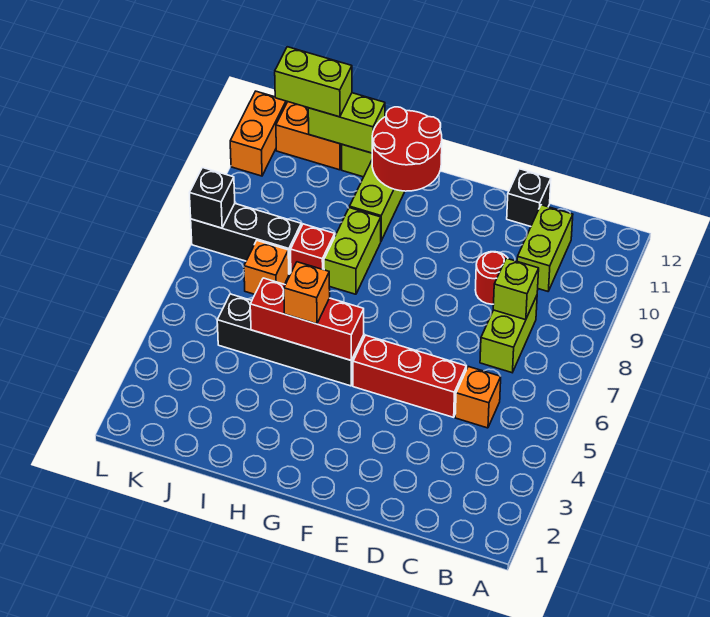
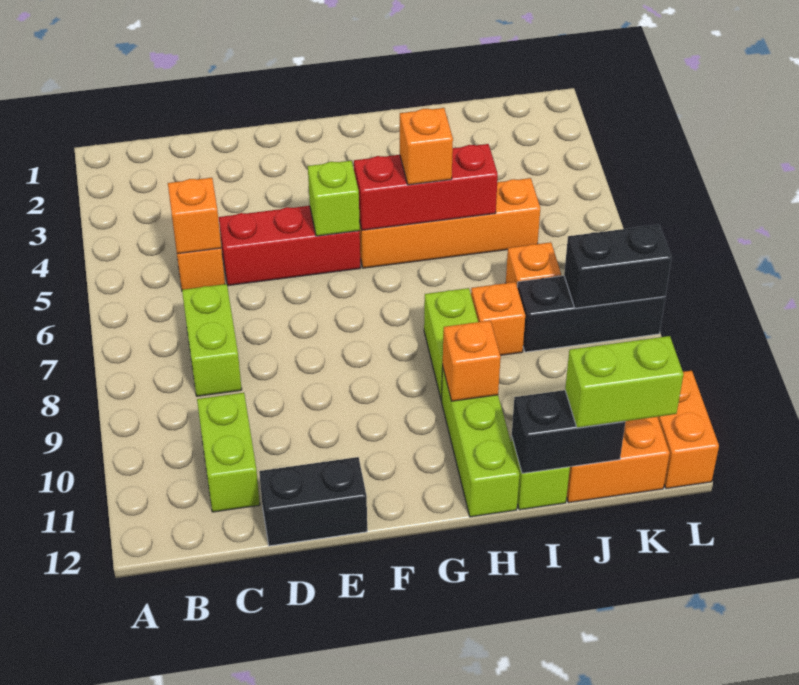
none -> orange brick C5 level 2
lime brick C8 level 2 -> lime brick F5 level 2
red round brick D9 level 1 -> none
black brick D12 level 1 -> black brick D12:E12 level 1
black brick G5:J5 level 1 -> orange brick G5:J5 level 1
red round brick G11:H12 level 2 -> none
none -> orange brick H10 level 2
red brick I8 level 1 -> orange brick I8 level 1
lime brick I12:J12 level 2 -> black brick I12:J12 level 2
black brick L8 level 2 -> black brick K8:L8 level 2

